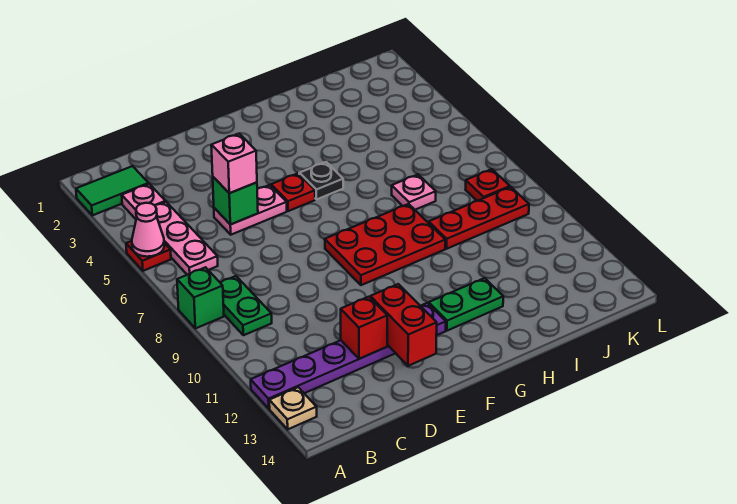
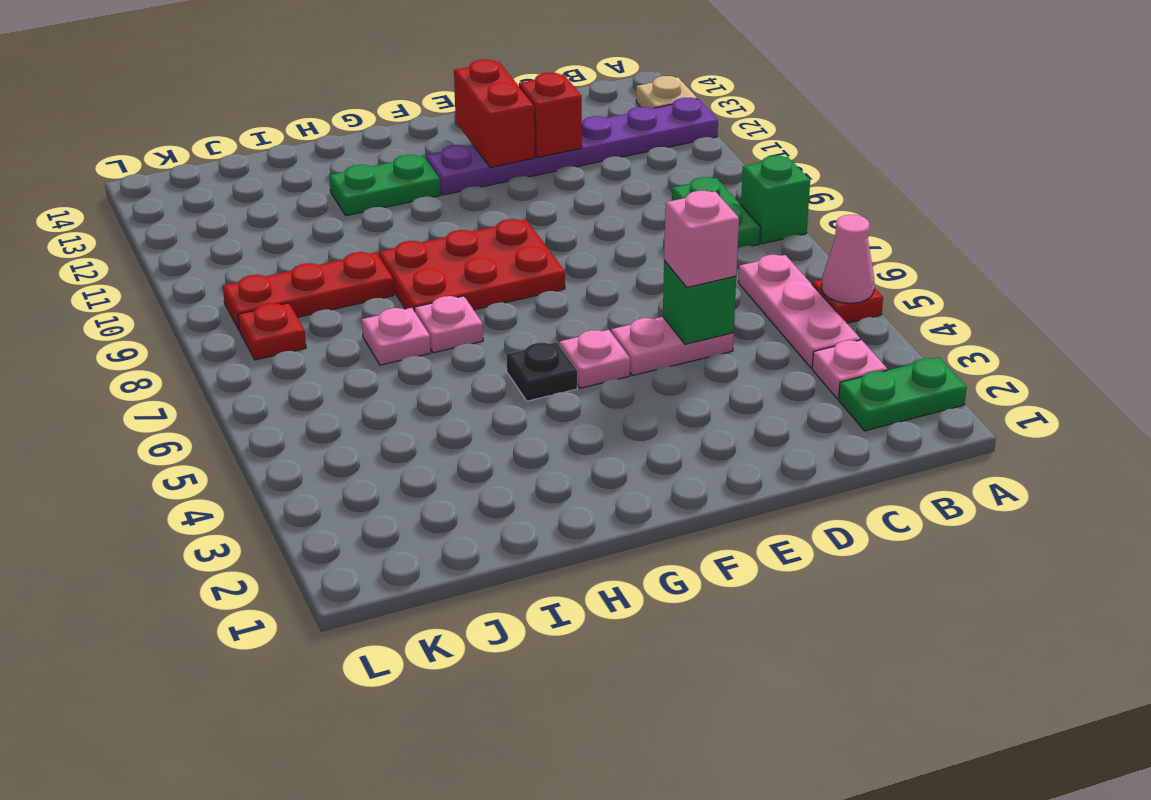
green tile A2:B2 level 1 -> green plate A2:B2 level 1
red plate F5 level 1 -> pink plate F5 level 1
none -> pink plate H7 level 1

